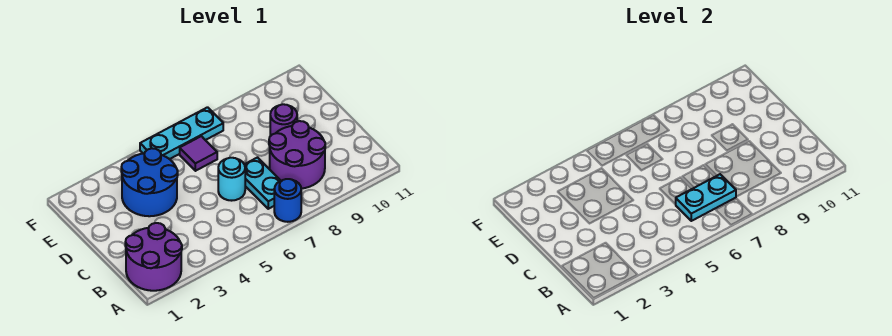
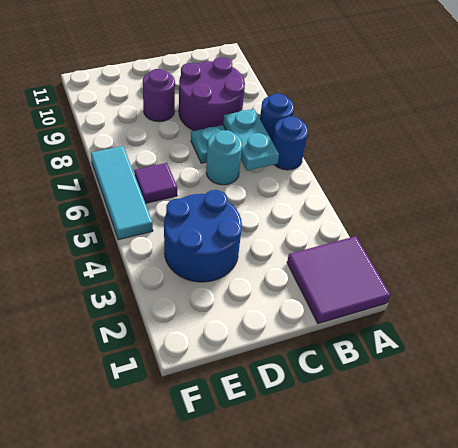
purple round brick A1:B2 level 1 -> purple tile A1:B2 level 1
none -> blue round brick A6 level 1
cyan plate F5:F7 level 1 -> cyan tile F5:F7 level 1

